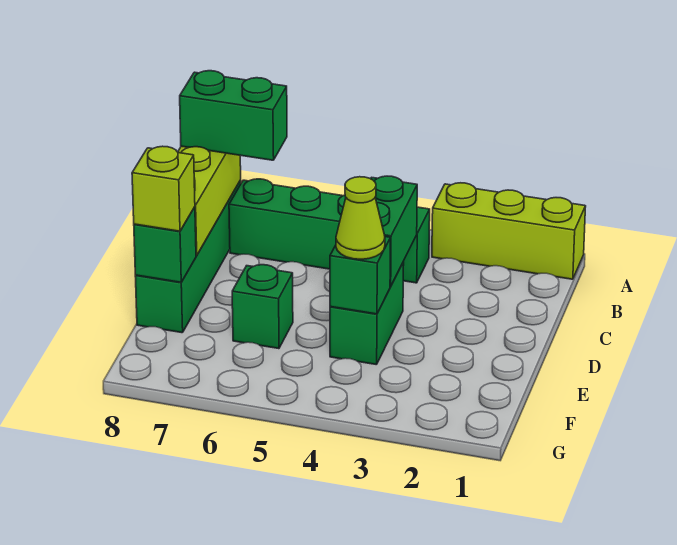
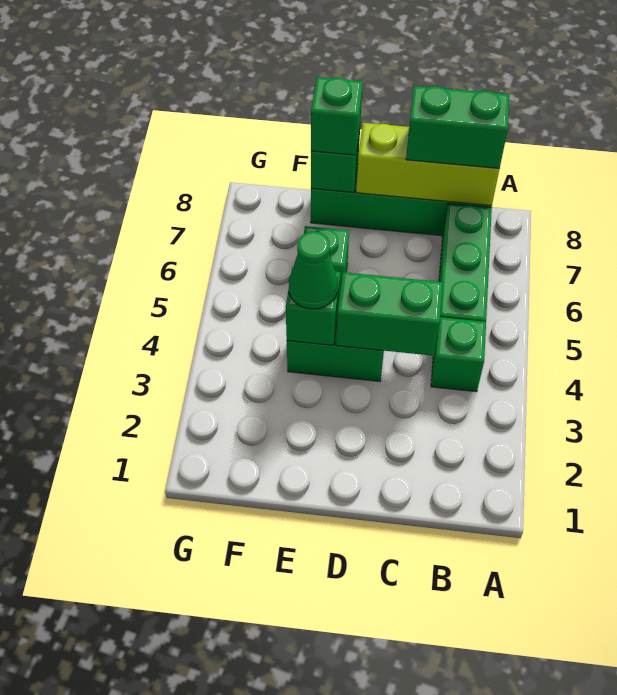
lime brick A1:A3 level 1 -> none
green brick B7:B8 level 3 -> green brick B8:C8 level 3
lime cone E4 level 3 -> green cone E4 level 3
lime brick E8 level 3 -> green brick E8 level 3

